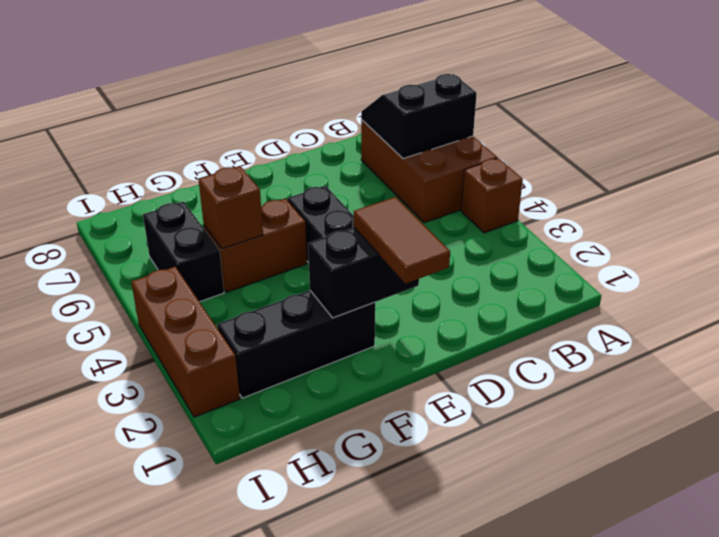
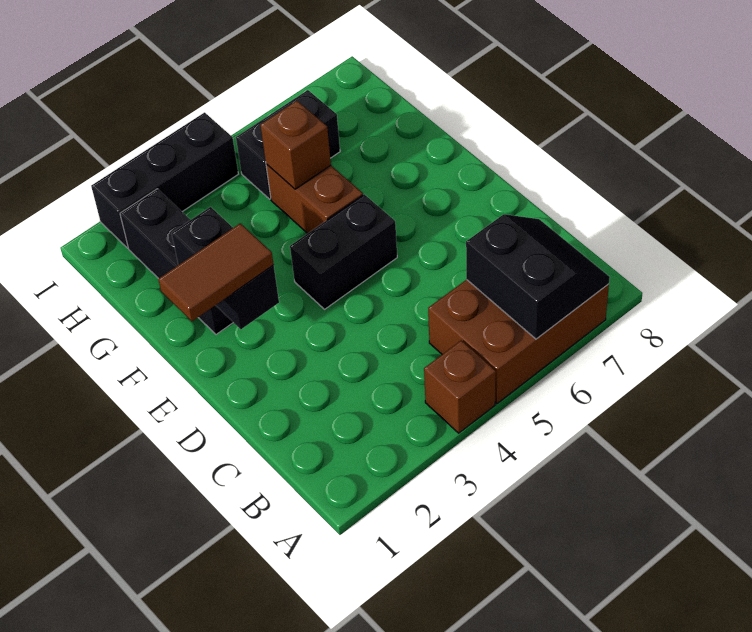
brown brick I2:I4 level 1 -> black brick I2:I4 level 1

